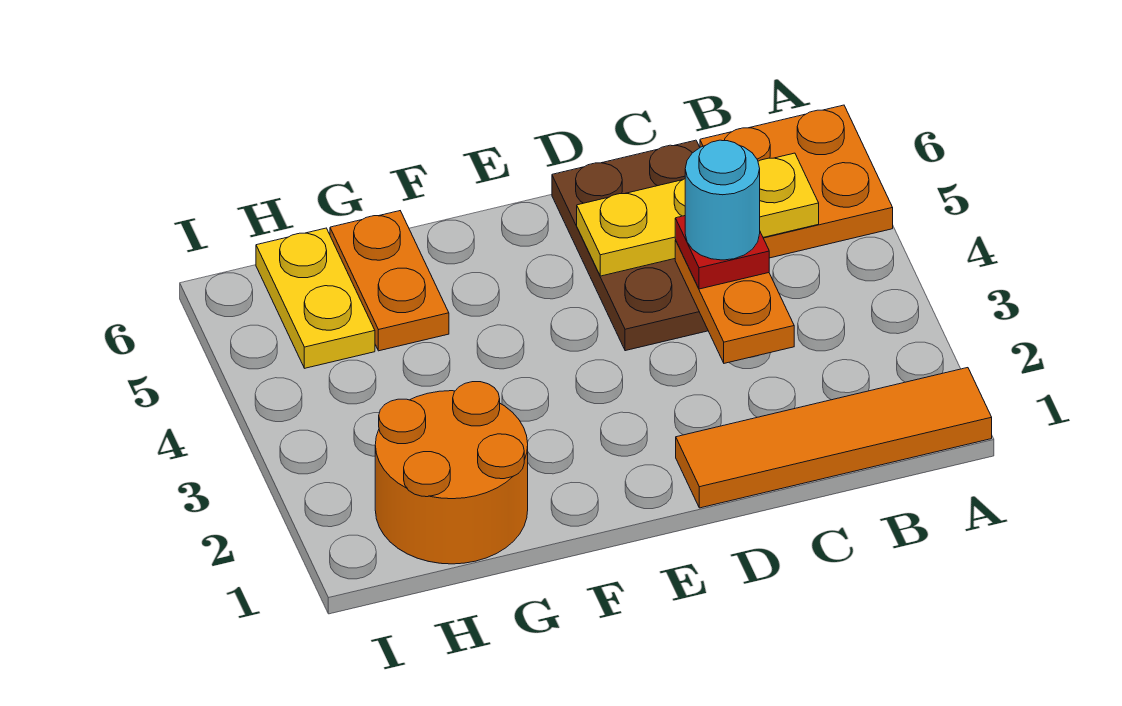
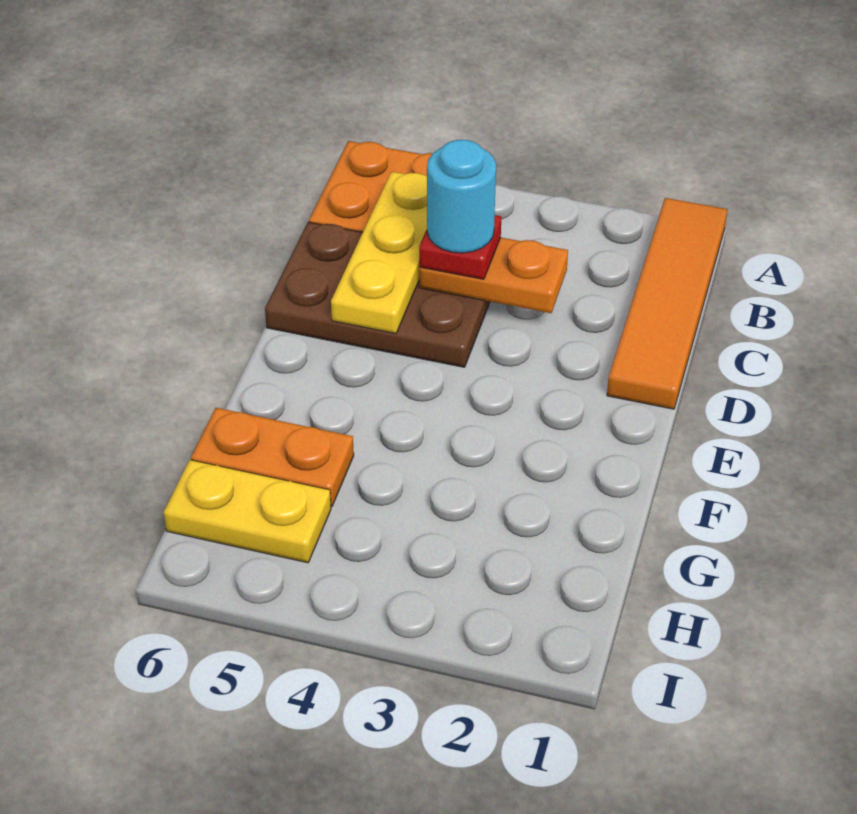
orange round brick G1:H2 level 1 -> none

